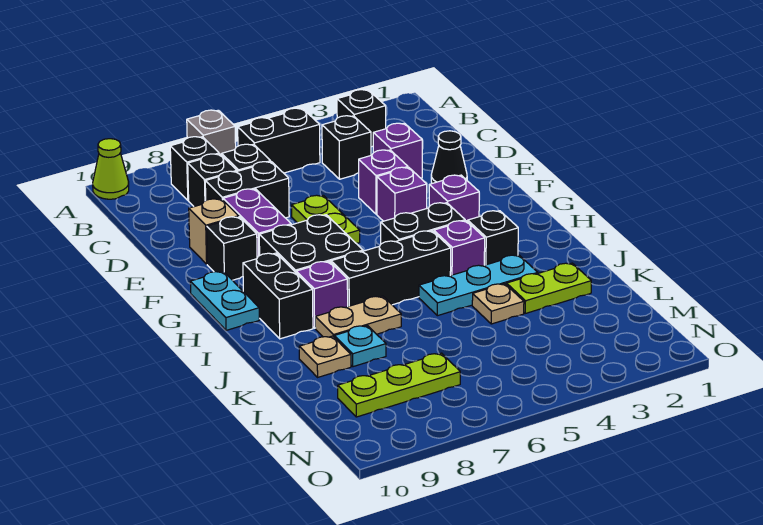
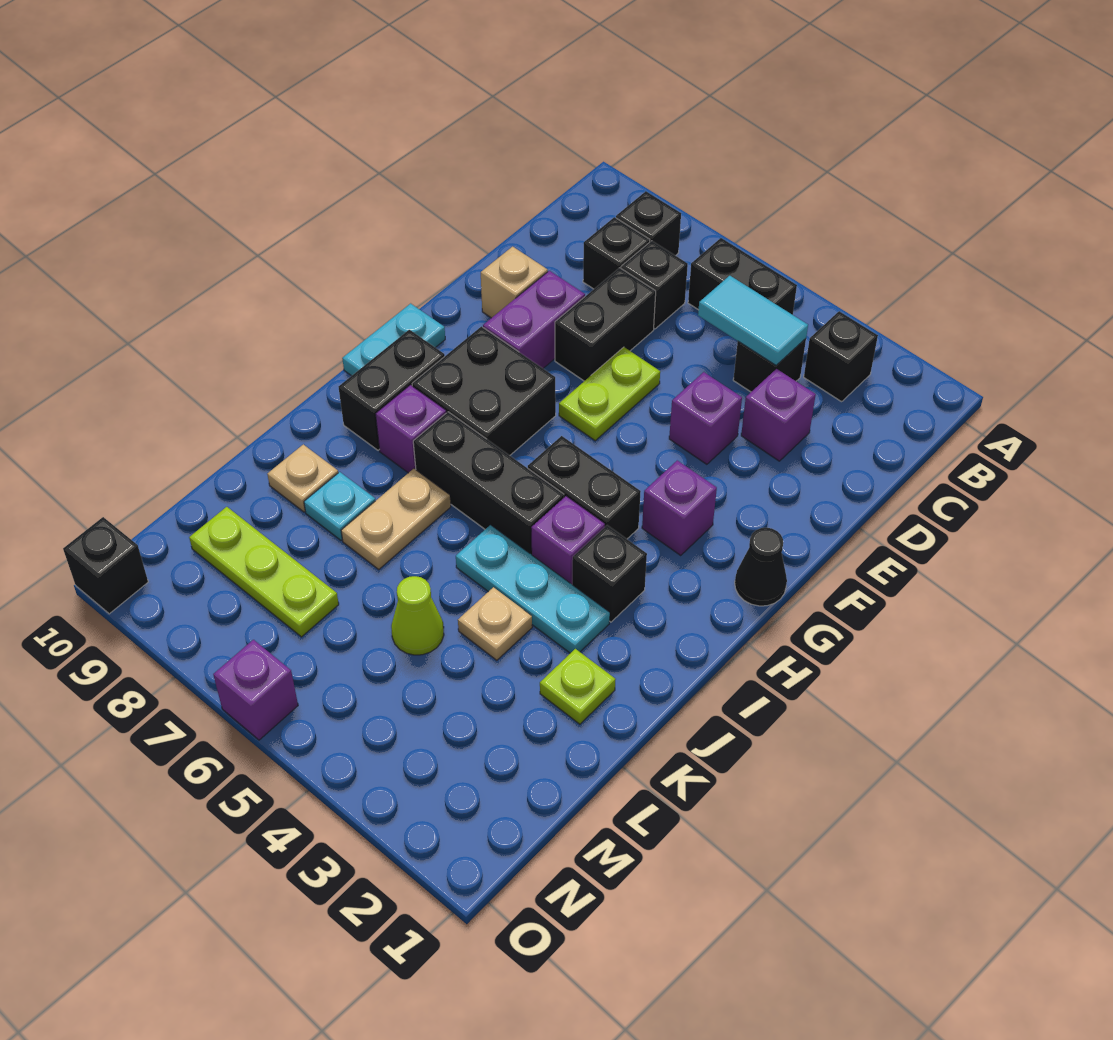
grey brick A7 level 1 -> none
lime cone A10 level 1 -> lime cone L5 level 1
none -> cyan tile C4:C5 level 2
black brick D7:D8 level 1 -> black brick D7:E7 level 1
black cone E2 level 1 -> black cone G1 level 1
purple brick F4 level 1 -> purple brick O6 level 1
black brick F9 level 1 -> black brick O10 level 1
tan plate J7:J8 level 1 -> tan plate J7:K7 level 1
lime plate K2:K3 level 1 -> lime plate K2 level 1

